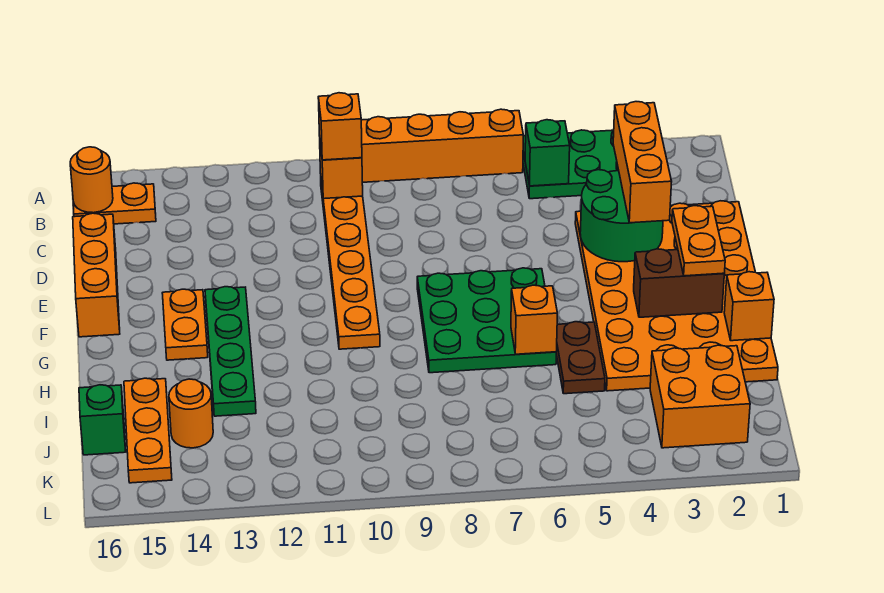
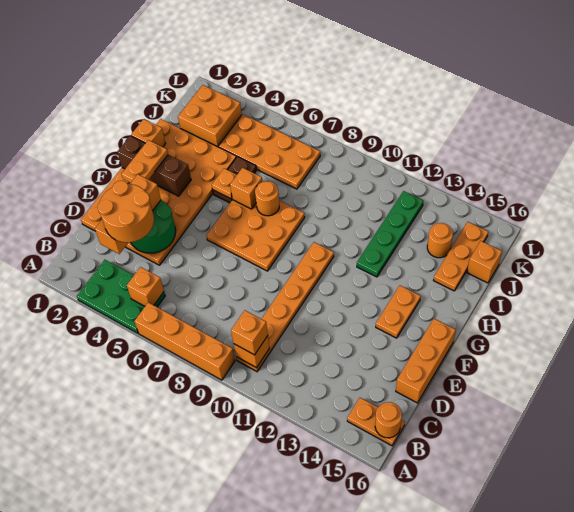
green brick B5 level 2 -> orange brick B5 level 2
none -> orange round brick C3:D4 level 4
green plate F6:H8 level 1 -> orange plate F6:H8 level 1
green plate F13:I13 level 1 -> green plate H12:K12 level 1
brown brick G2:G3 level 2 -> brown brick G1:G3 level 2
none -> orange plate H5 level 2
none -> orange round brick H7 level 2
none -> orange plate J4:K7 level 1
green brick J16 level 1 -> orange brick J16 level 1

